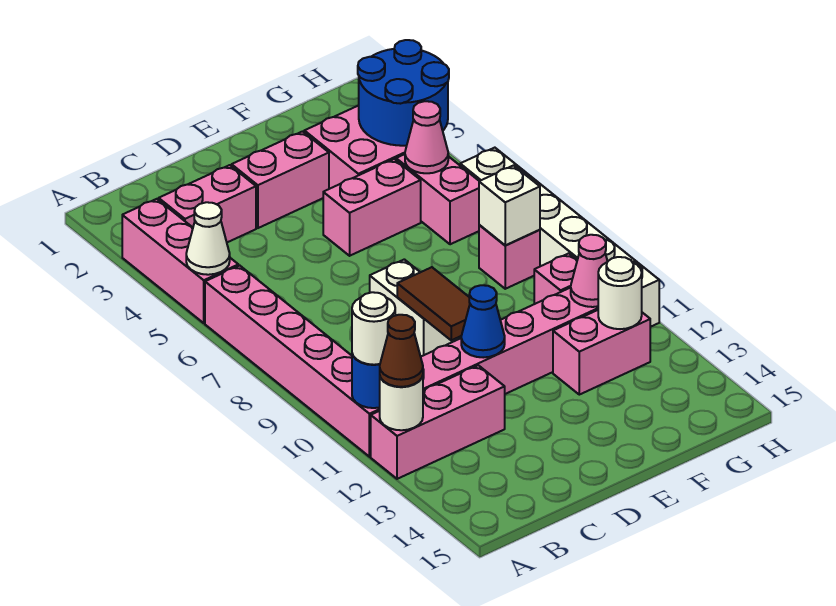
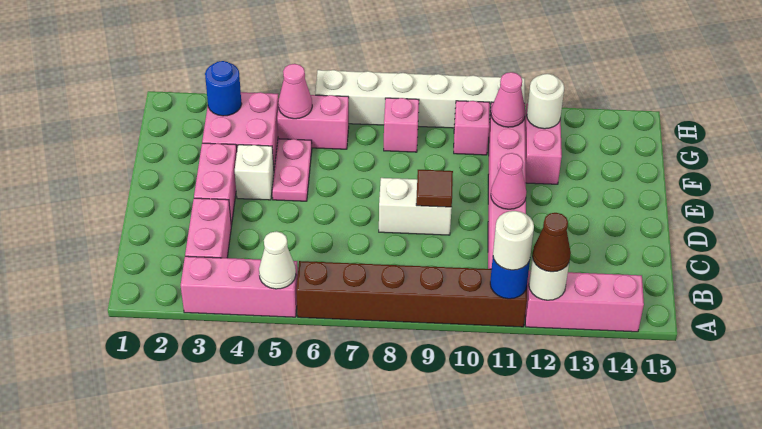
pink brick A6:A11 level 1 -> brown brick A6:A11 level 1
pink brick A12:C12 level 1 -> pink brick A12:A14 level 1
brown tile D9:D10 level 2 -> brown tile D9 level 2
blue cone D11 level 2 -> pink cone D11 level 2
pink brick E5:F5 level 1 -> pink plate E5:F5 level 1
blue round brick G3:H4 level 2 -> blue round brick G3 level 2
white brick G8 level 2 -> white brick E4 level 1

